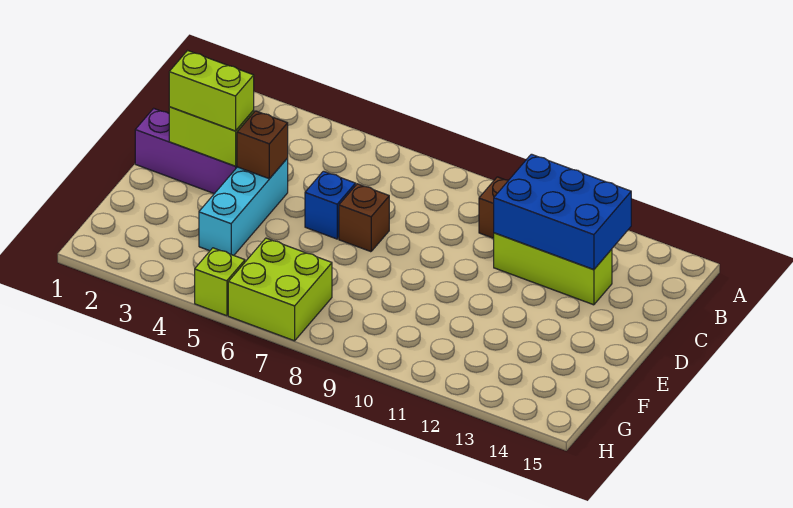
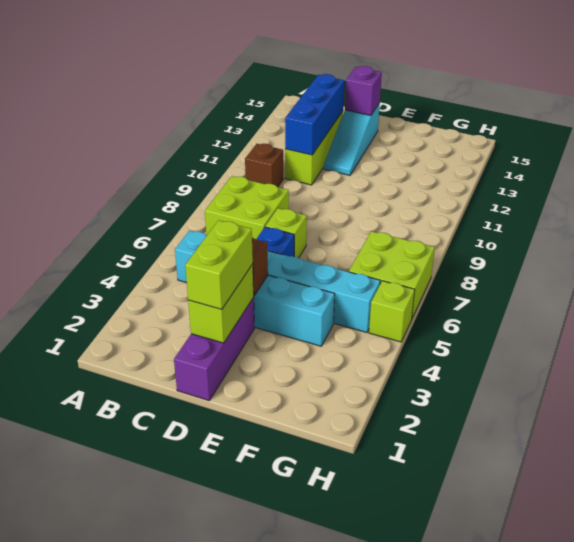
none -> cyan brick B5:G5 level 1
none -> lime brick B7:C8 level 1
blue brick B11:C13 level 2 -> blue brick C11:C13 level 2
brown brick D7 level 1 -> lime brick D7 level 1
none -> cyan slope D12:D14 level 1 top 14
none -> purple brick D14 level 2

